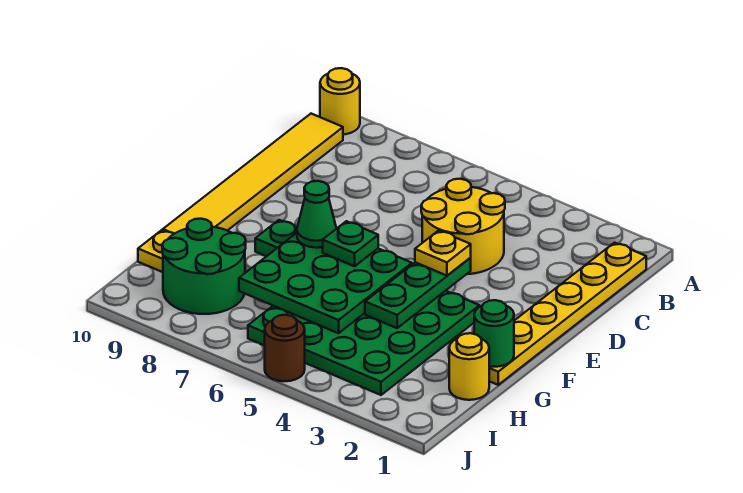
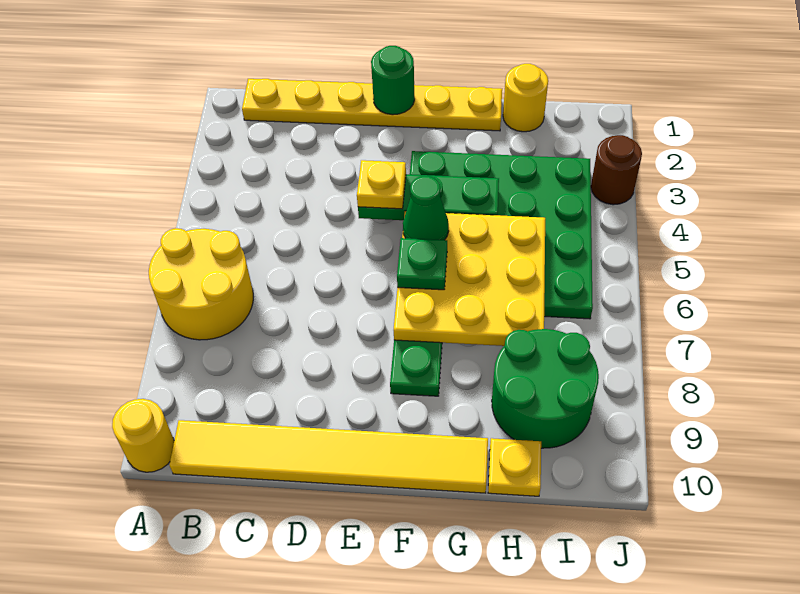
yellow round brick C4:D5 level 1 -> yellow round brick A6:B7 level 1
green plate F5:H7 level 2 -> yellow plate F5:H7 level 2
green cone F7 level 3 -> green cone F5 level 3
green round brick G1 level 2 -> green round brick E1 level 2
brown round brick J5 level 1 -> brown round brick J3 level 1

